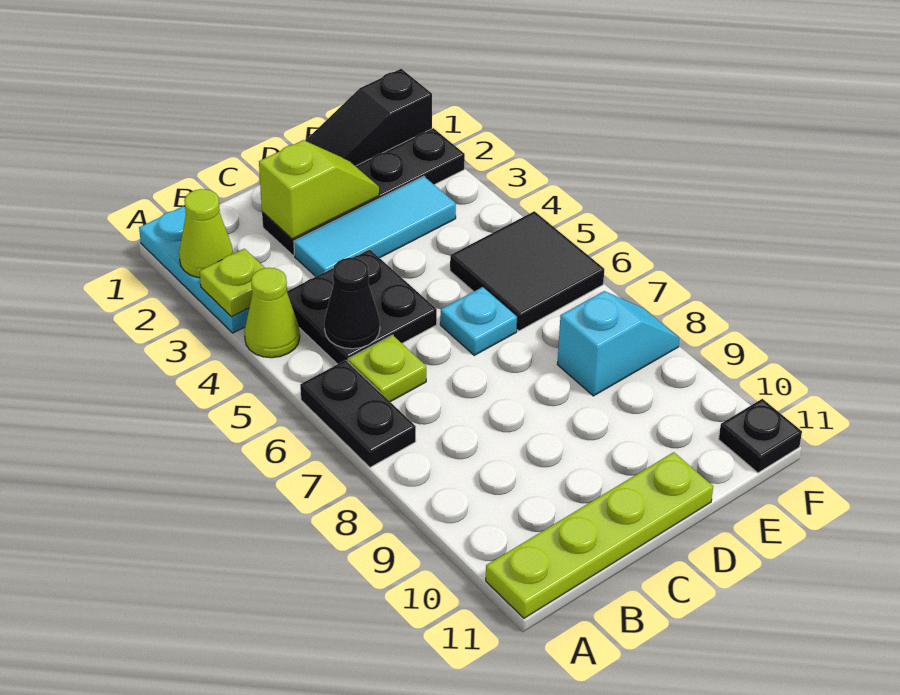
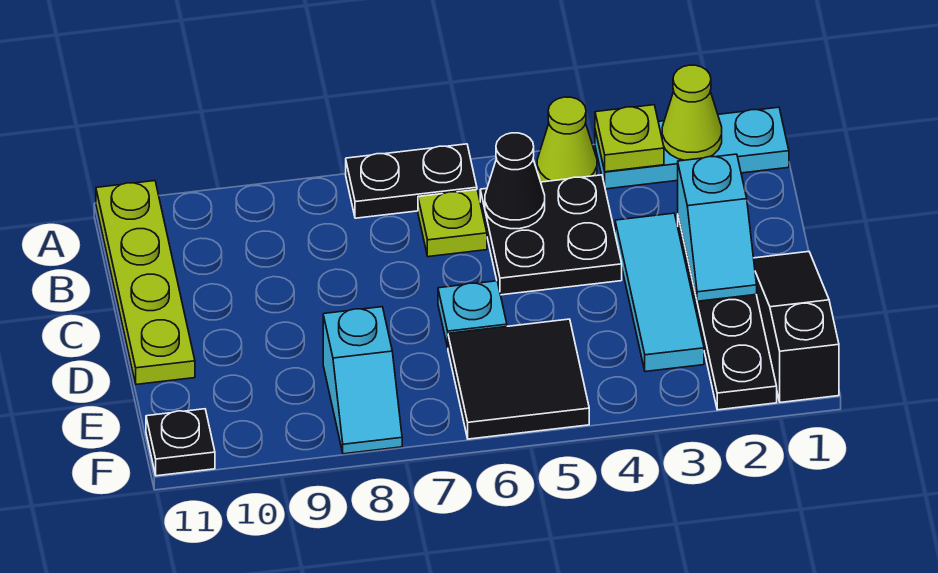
lime slope C2:D2 level 2 top C -> cyan slope C2:D2 level 2 top C

